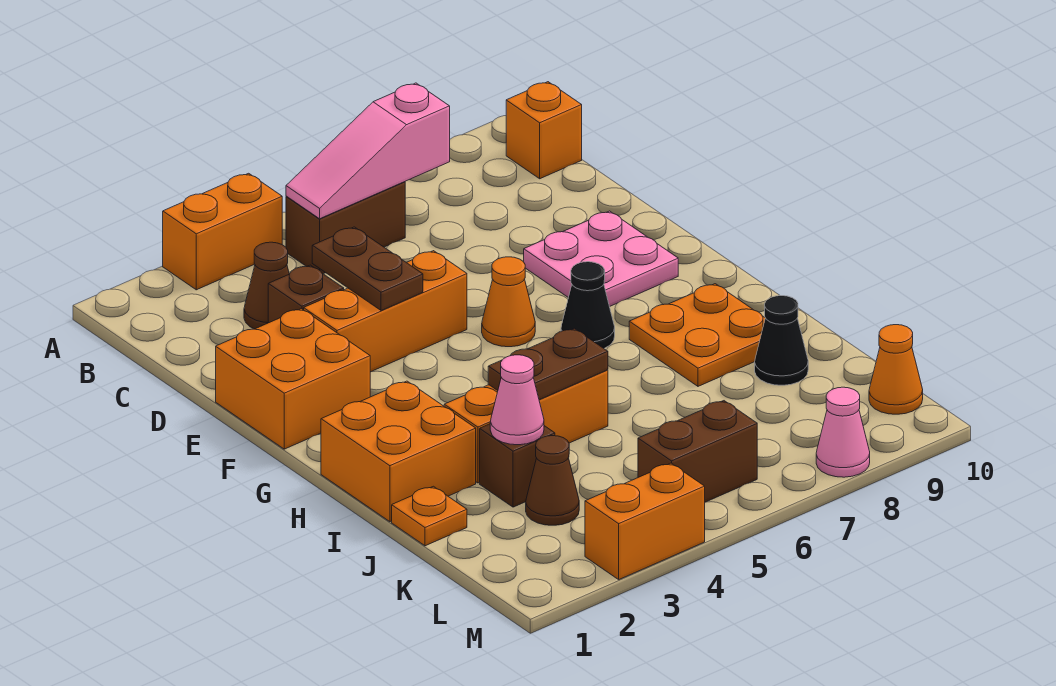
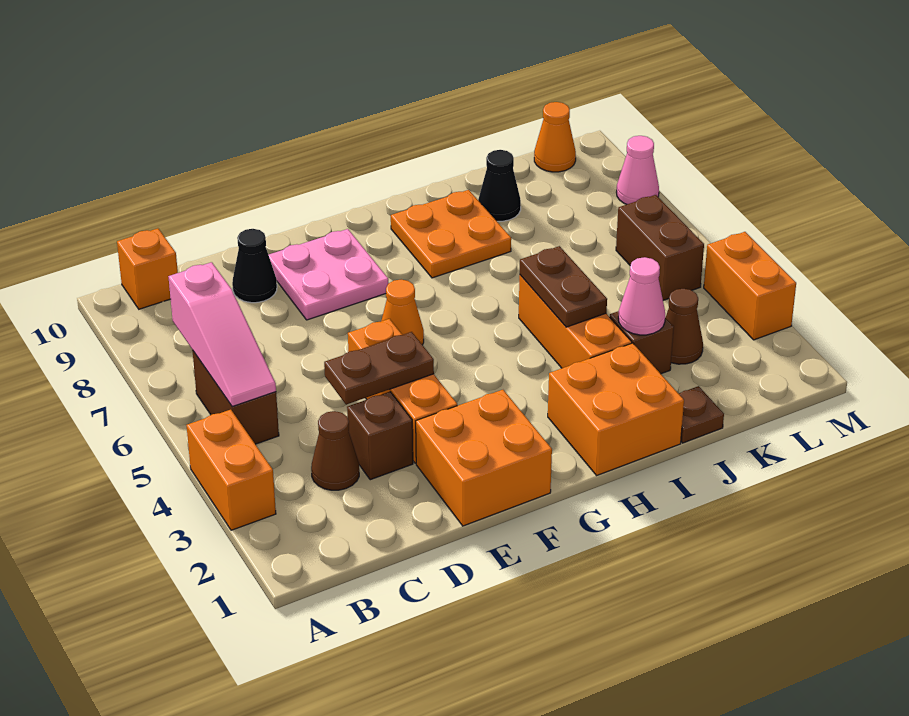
black cone G7 level 1 -> black cone D9 level 1
orange plate J1 level 1 -> brown plate J1 level 1

